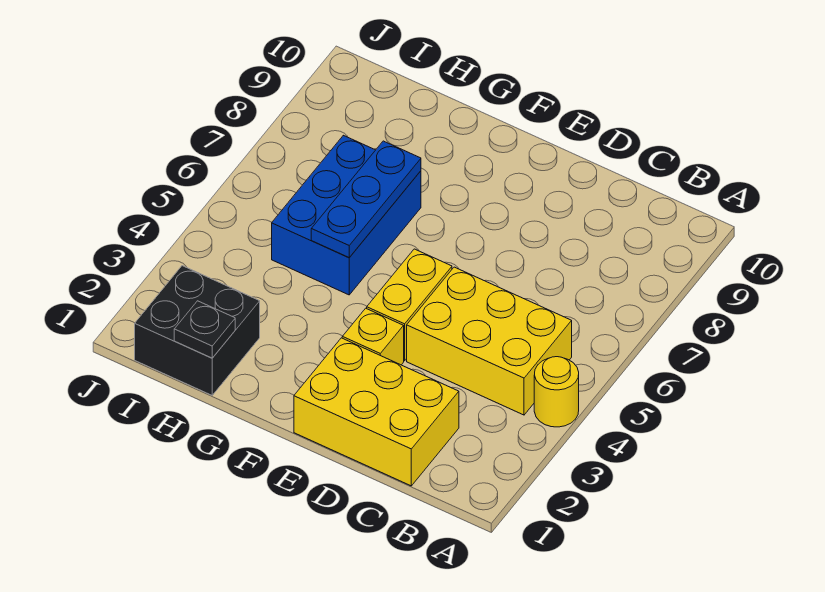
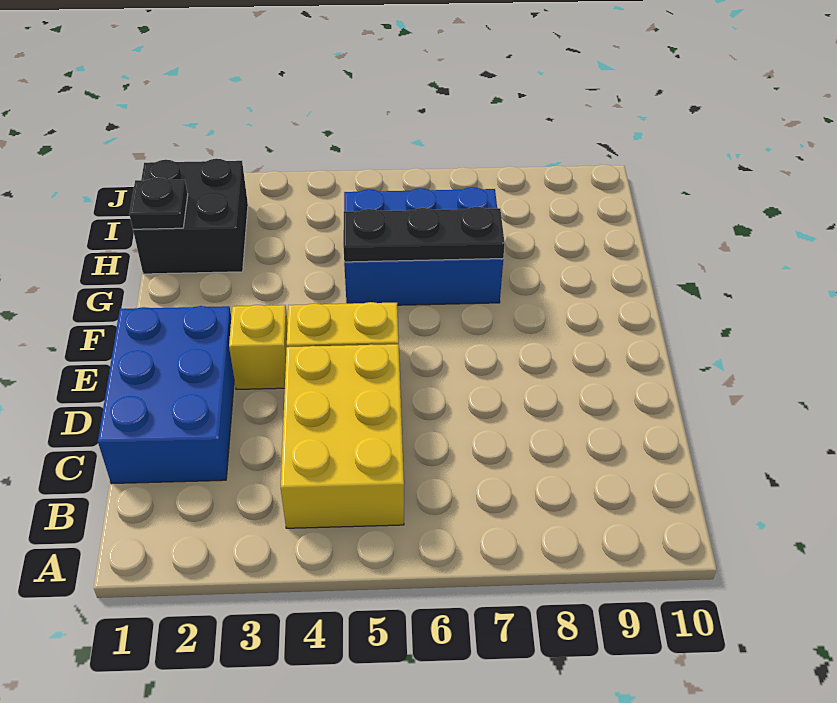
yellow round brick A4 level 1 -> none
yellow brick C1:E2 level 1 -> blue brick C1:E2 level 1
blue plate G5:G7 level 2 -> black plate G5:G7 level 2

